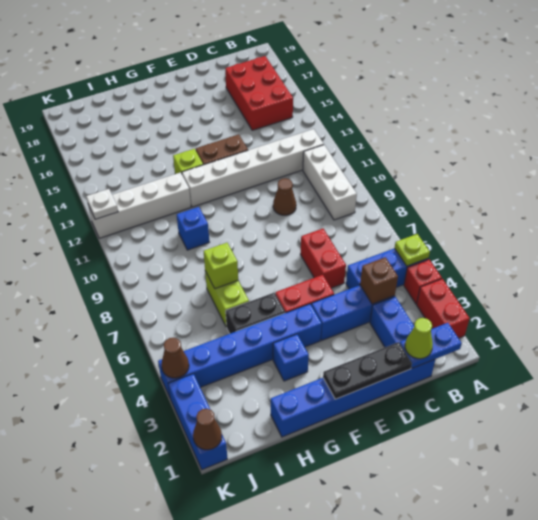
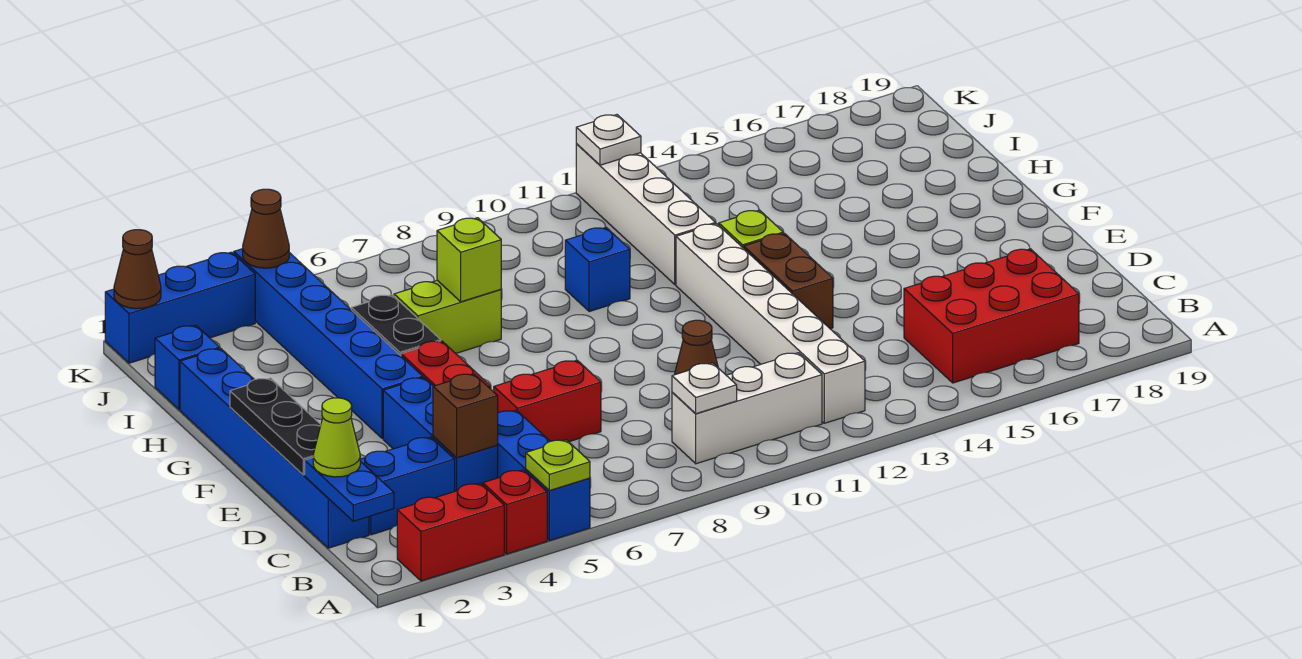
none -> white plate B9 level 2
blue brick G3 level 1 -> blue brick I1 level 1

